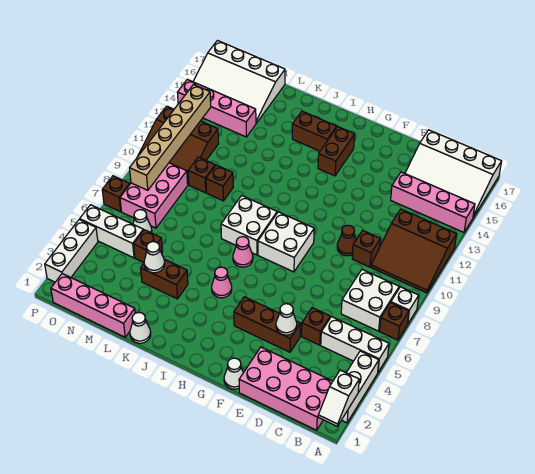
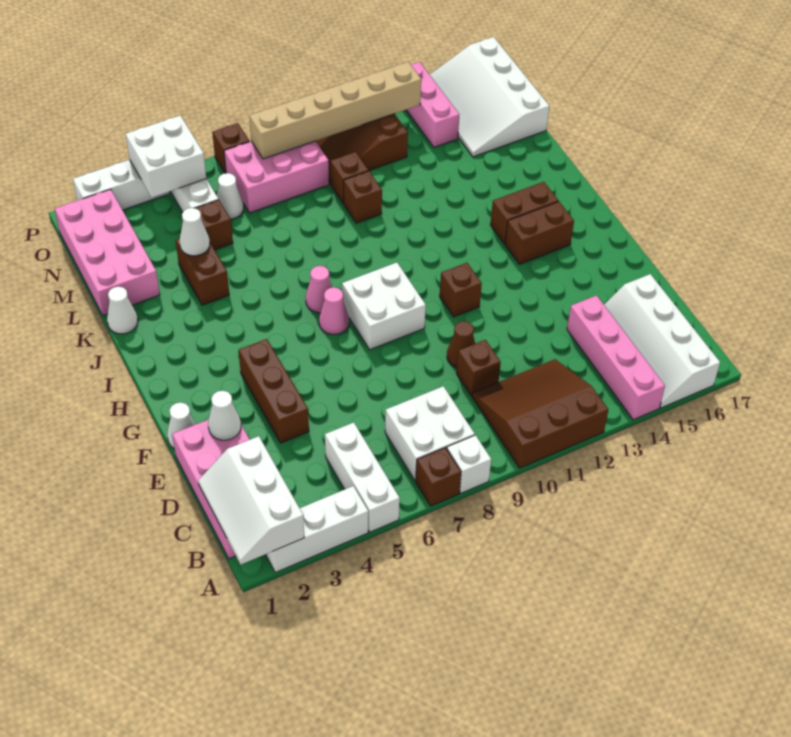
white slope A1:A2 level 2 top 2 -> white slope A1:C2 level 2 top 2
brown slope A10:C12 level 1 top 12 -> brown slope A10:C12 level 1 top A
white slope A15:D17 level 1 top 17 -> white slope A15:D16 level 1 top 16
brown brick D5 level 1 -> brown brick G11 level 1
white cone E4 level 2 -> white cone E2 level 2
pink cone I5 level 1 -> pink cone H7 level 1
white brick I8:J9 level 1 -> white brick O4:P5 level 2
brown brick I15:J15 level 1 -> brown brick I14:I15 level 1
pink brick L1:O1 level 1 -> pink brick L1:O2 level 1
pink brick M14:P14 level 1 -> pink brick N14:P14 level 1

